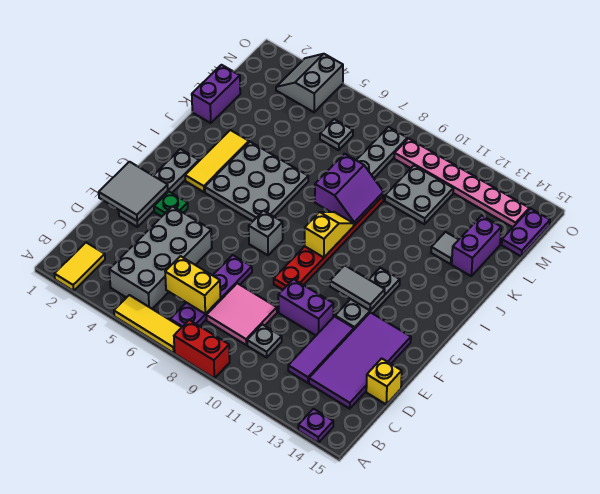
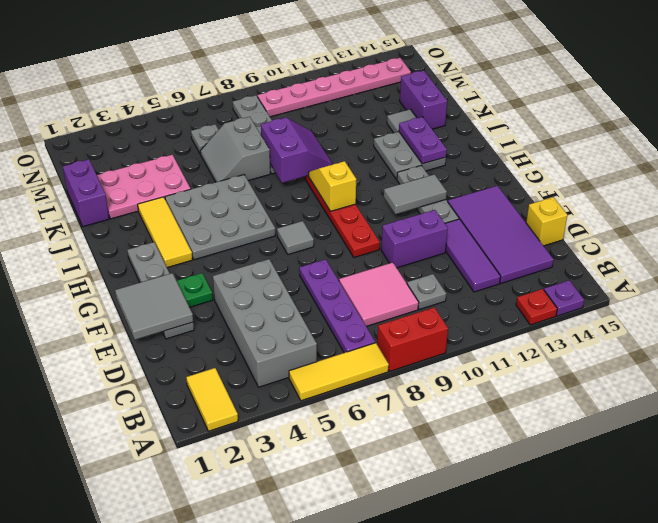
none -> red plate A13 level 1
yellow brick C6:C7 level 2 -> none
grey brick G7 level 1 -> grey tile G7 level 1
none -> pink plate K2:L4 level 1
grey plate L10:M11 level 1 -> grey plate I12:J13 level 1
purple plate M15:N15 level 1 -> purple plate I13:J13 level 2
grey slope N3:O4 level 1 top 4 -> grey slope K6:L7 level 1 top 7

